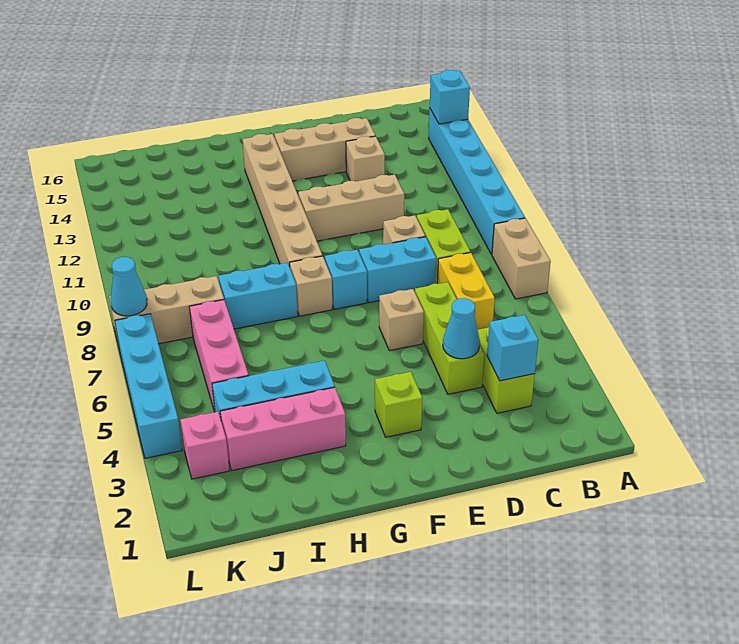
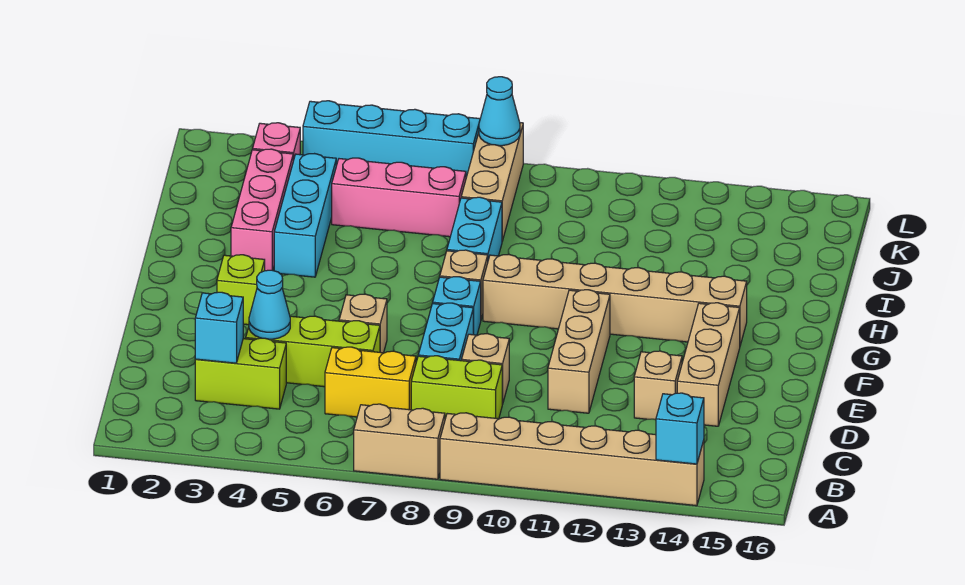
cyan brick A9:A14 level 1 -> tan brick A9:A14 level 1

